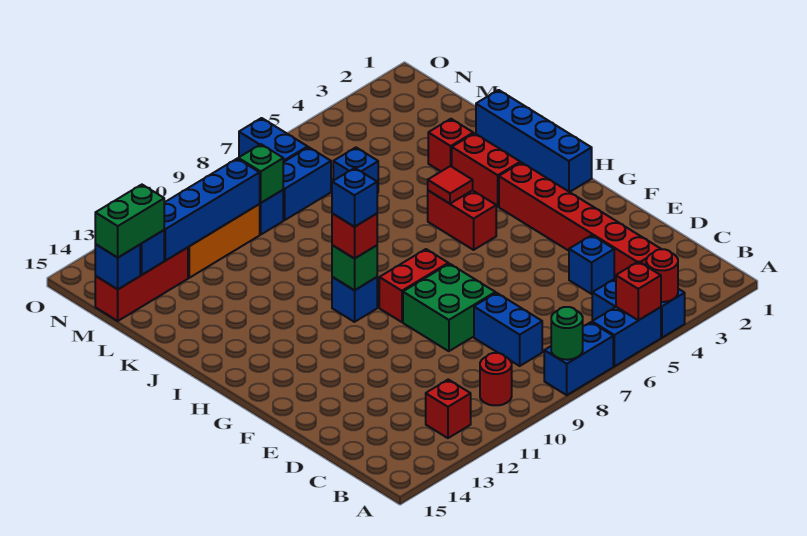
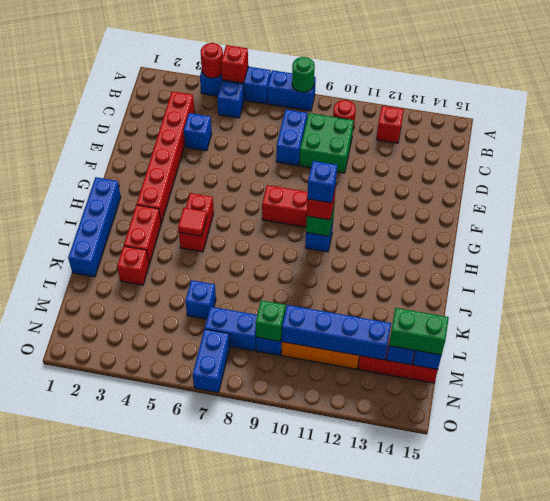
green brick E8:F9 level 1 -> green brick C9:D10 level 1

